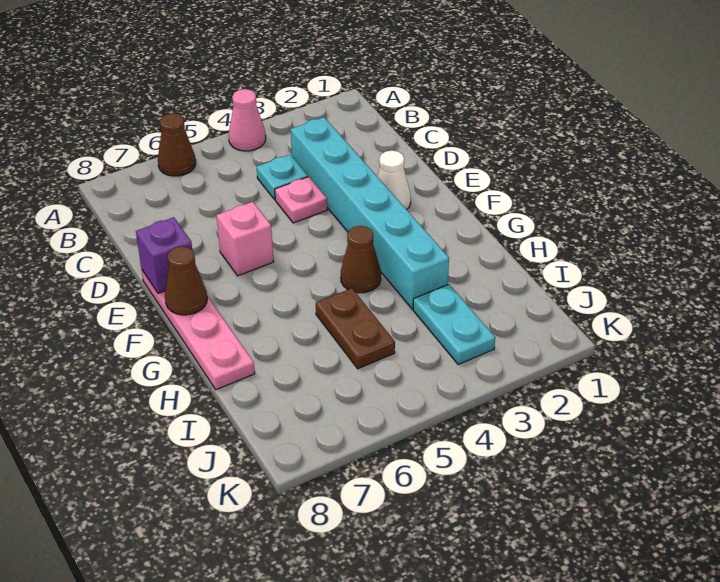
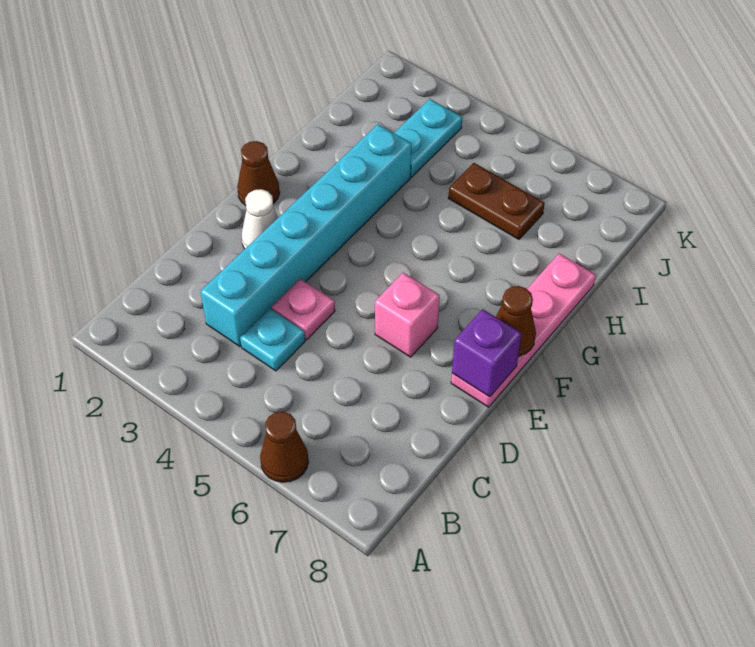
pink cone A4 level 1 -> none
brown cone G4 level 1 -> brown cone F1 level 1
brown plate H5:I5 level 1 -> brown plate I5:I6 level 1

